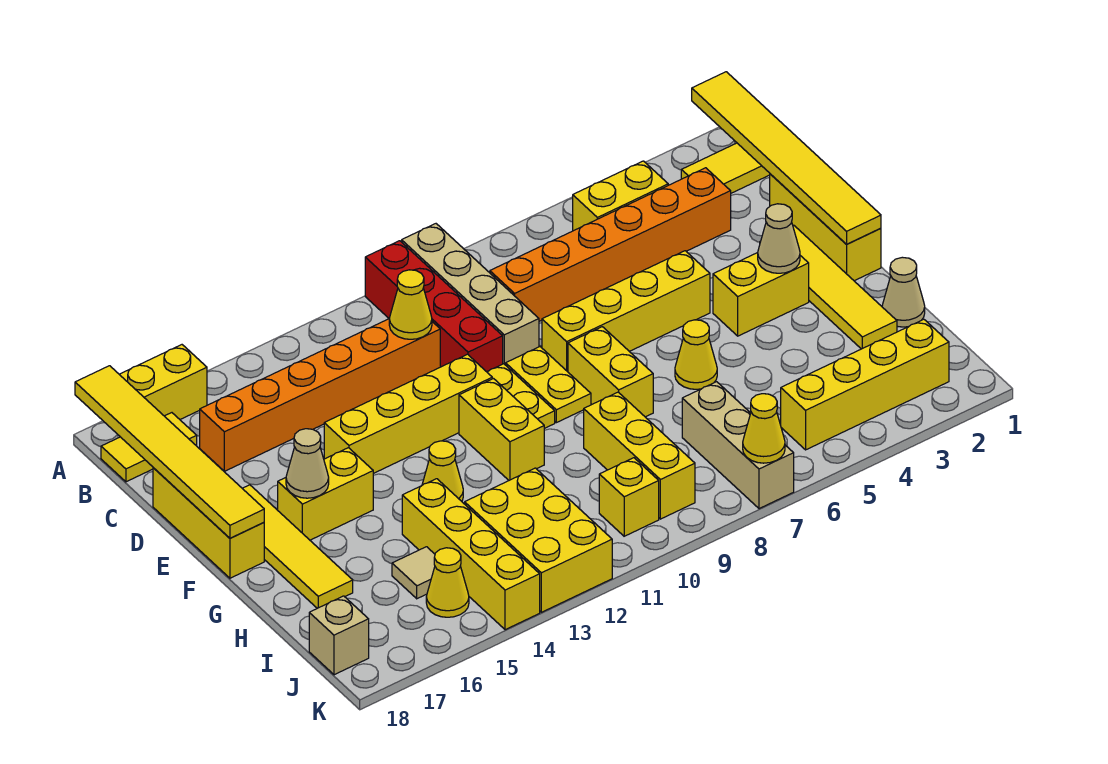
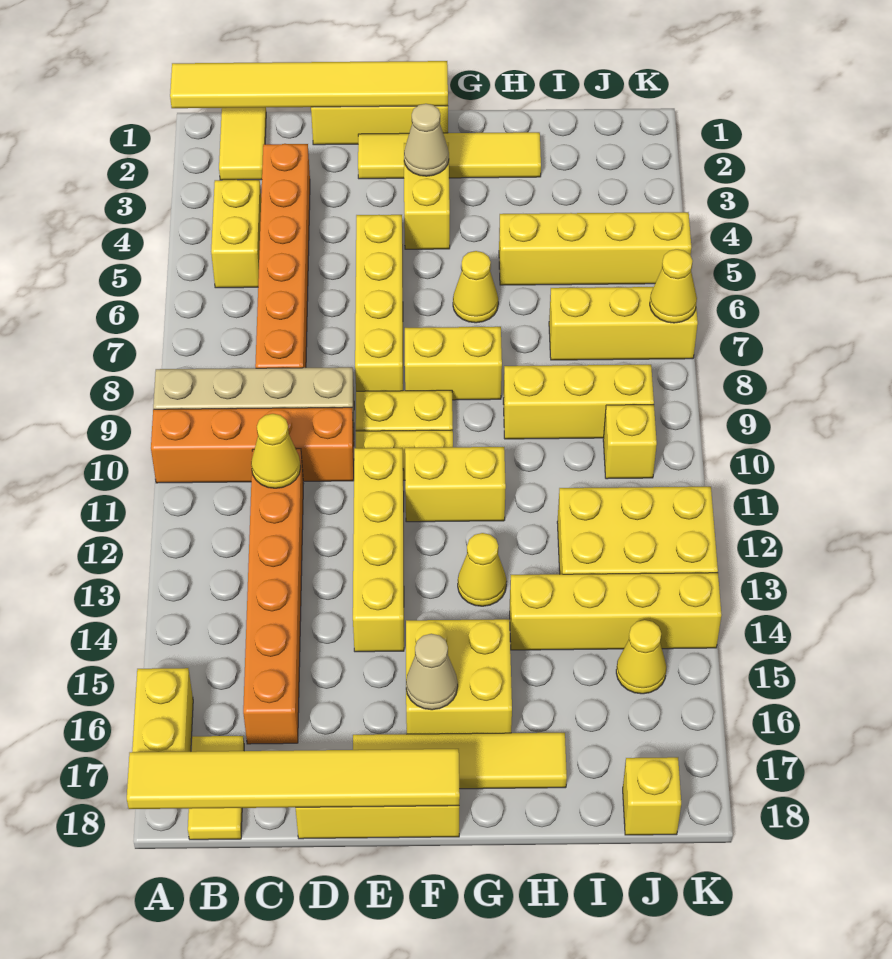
red brick A10:D10 level 1 -> orange brick A10:D10 level 1
yellow brick F15:F16 level 1 -> yellow brick F15:G16 level 1
tan cone H1 level 1 -> none
tan brick I7:K7 level 1 -> yellow brick I7:K7 level 1
tan tile I15 level 1 -> none
yellow brick J2:J5 level 1 -> yellow brick H5:K5 level 1
tan brick J18 level 1 -> yellow brick J18 level 1

